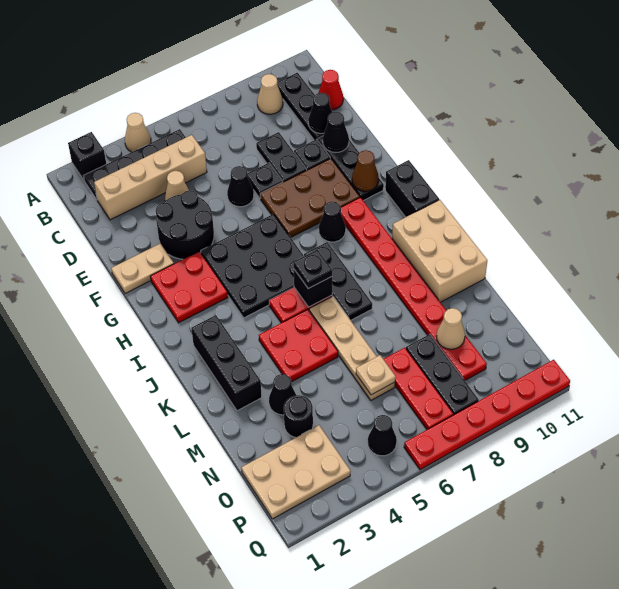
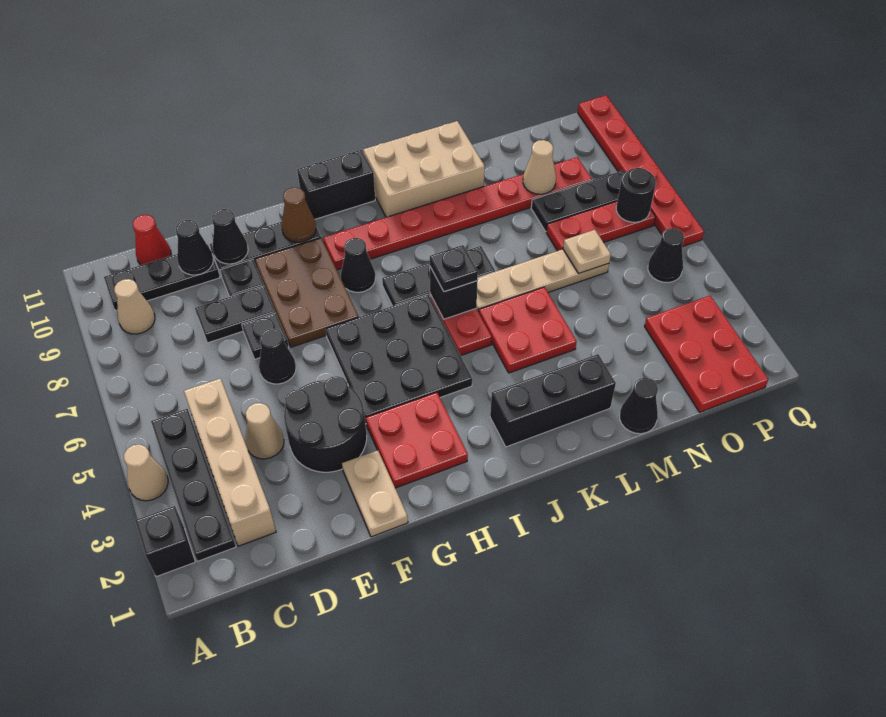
black cone M3 level 1 -> black cone M1 level 1
black round brick N3 level 1 -> black round brick P7 level 2
tan plate O1:P3 level 1 -> red plate O1:P3 level 1

